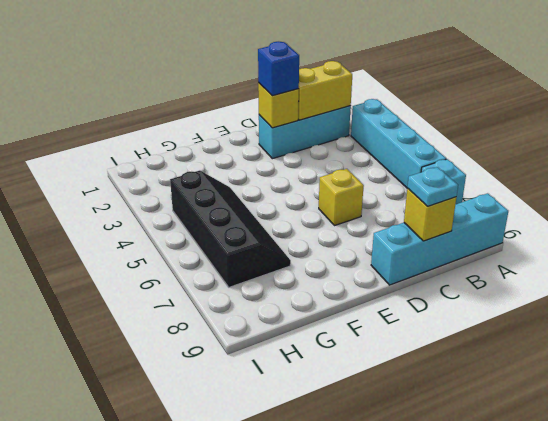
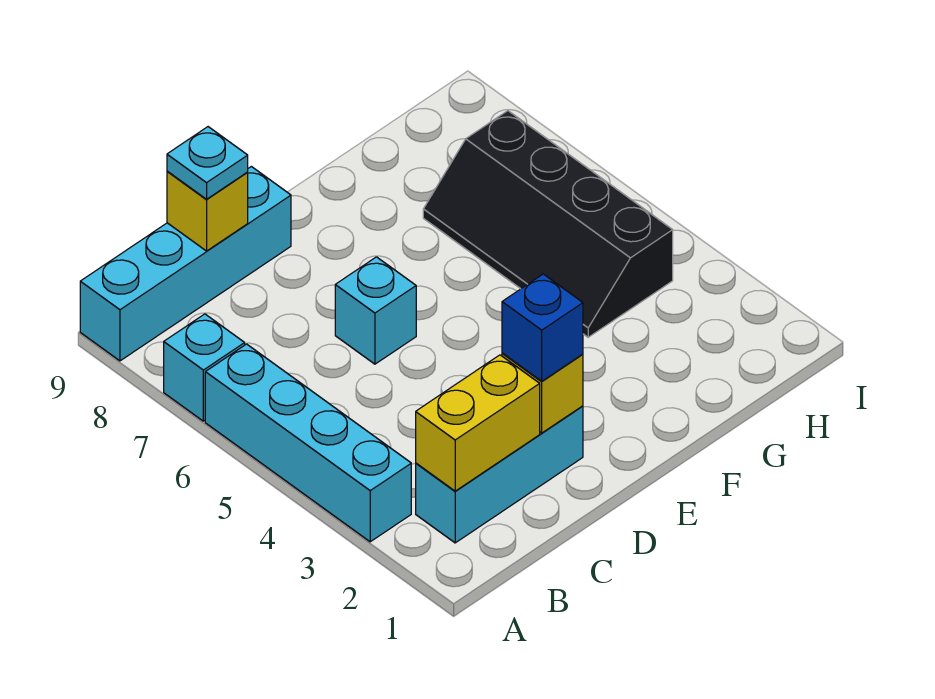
yellow brick D6 level 1 -> cyan brick D6 level 1

